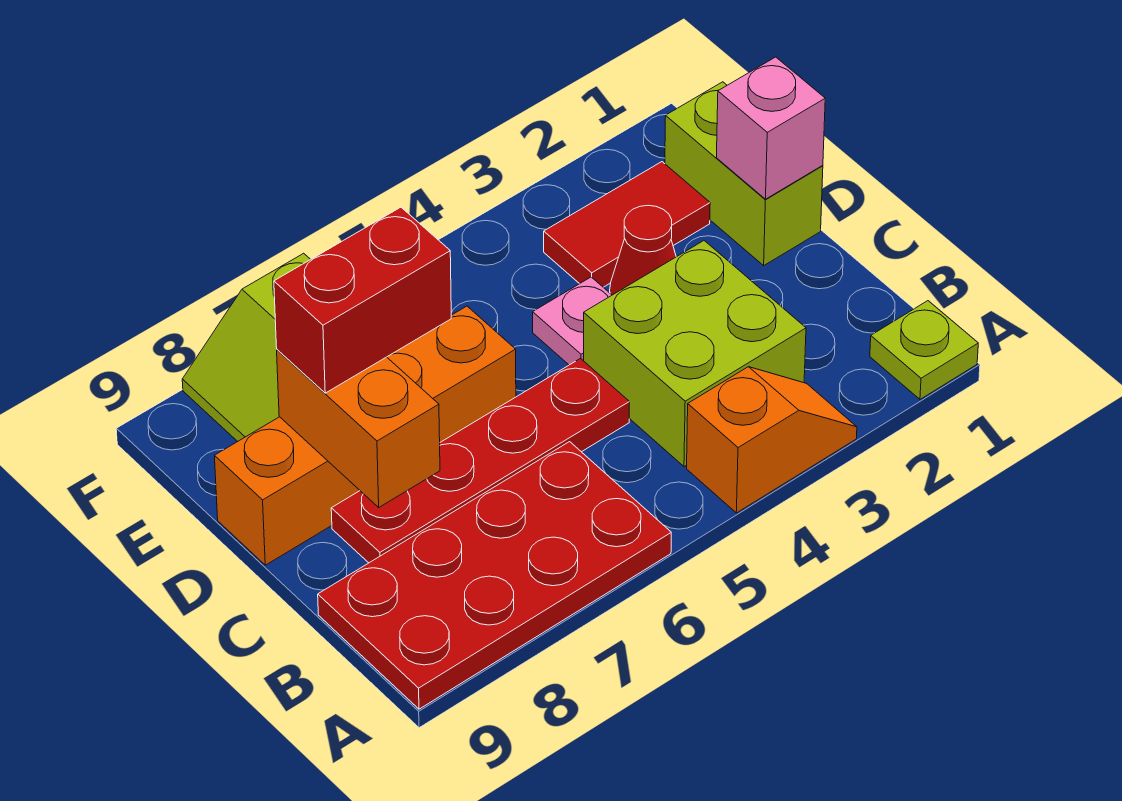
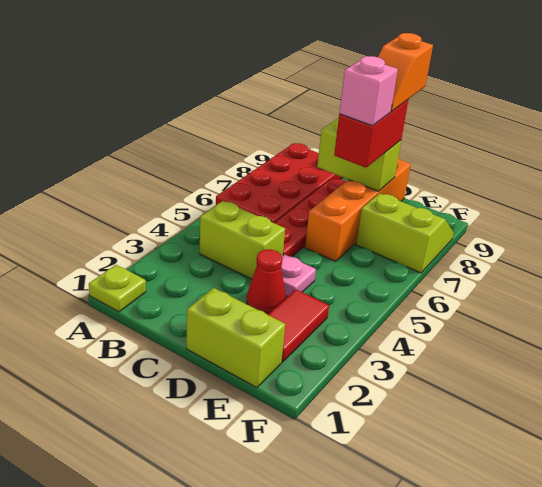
orange slope A3:A4 level 1 top 4 -> orange slope D8:D9 level 4 top 9
lime brick B3:C4 level 1 -> lime brick B4:C4 level 1
orange brick C8:D8 level 2 -> lime brick C8:D8 level 2
pink brick D1 level 2 -> pink brick D7 level 4

